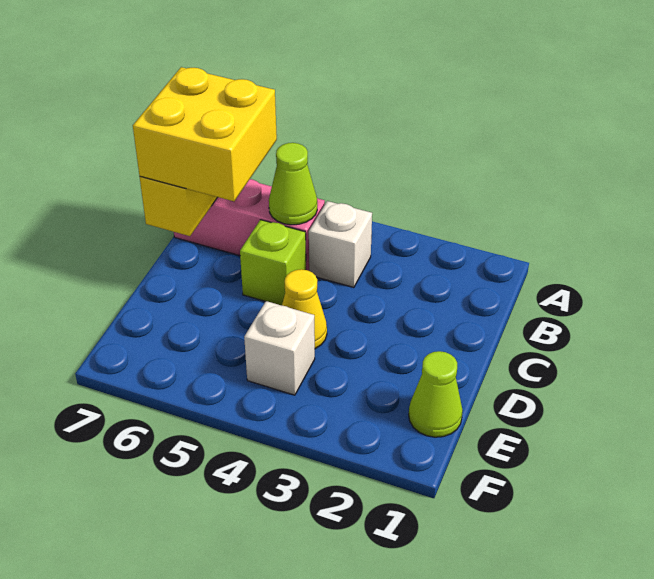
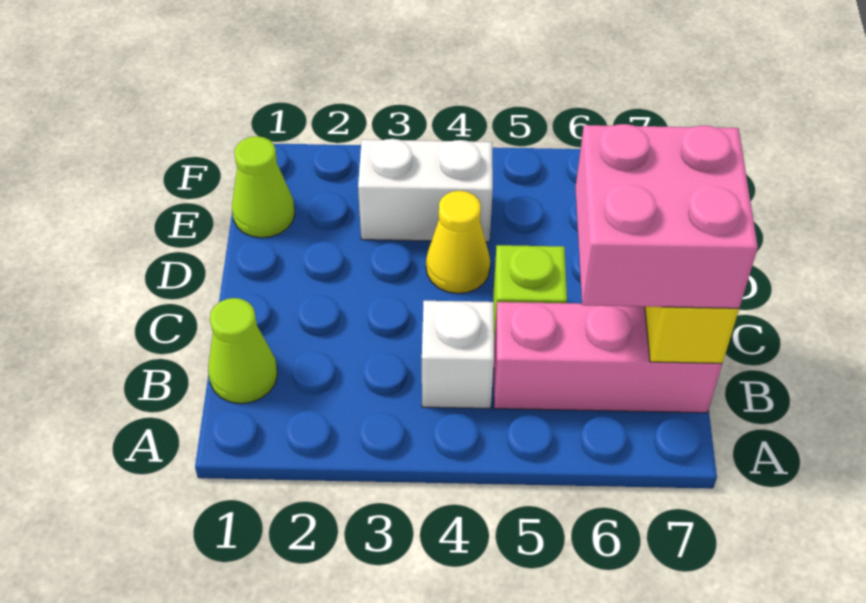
lime cone B5 level 2 -> lime cone B1 level 1
yellow brick B6:C7 level 3 -> pink brick B6:C7 level 3
white brick E4 level 1 -> white brick E3:E4 level 1

